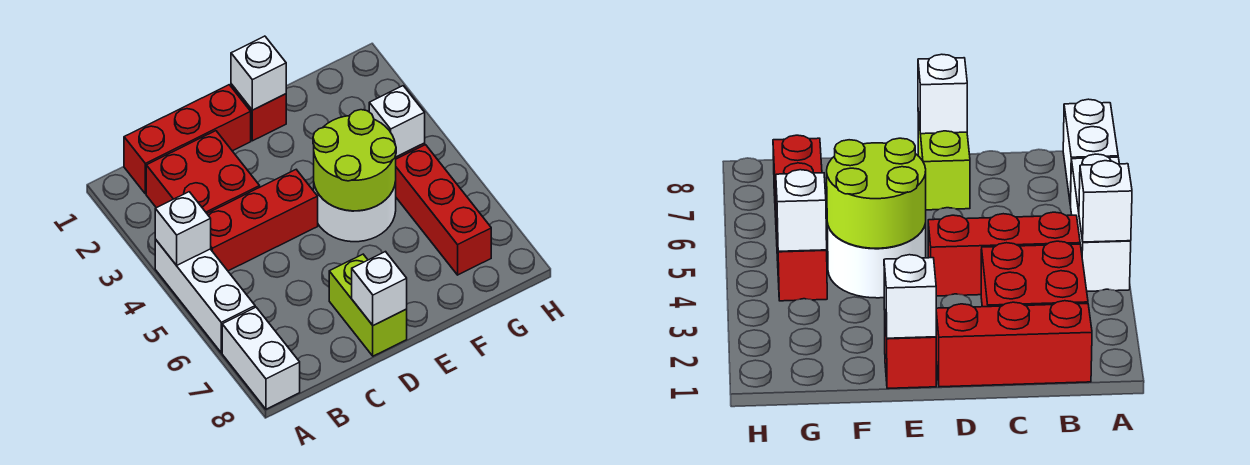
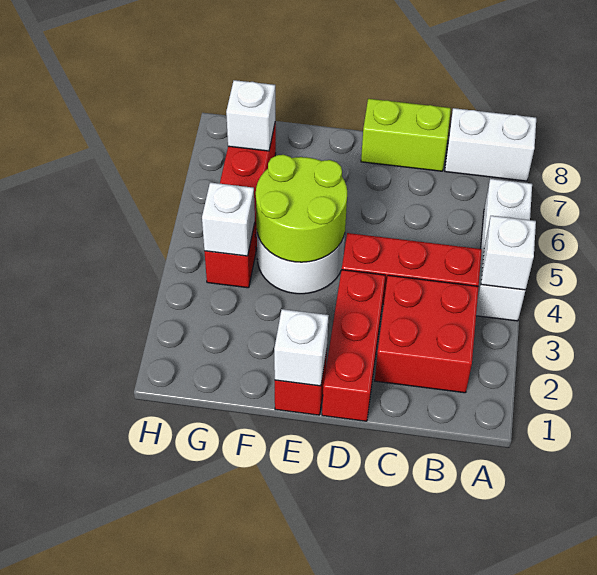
white brick A7:A8 level 1 -> white brick A8:B8 level 1
red brick B1:D1 level 1 -> red brick D1:D3 level 1
lime brick D7:D8 level 1 -> lime brick C8:D8 level 1
white brick D8 level 2 -> white brick G7 level 2

